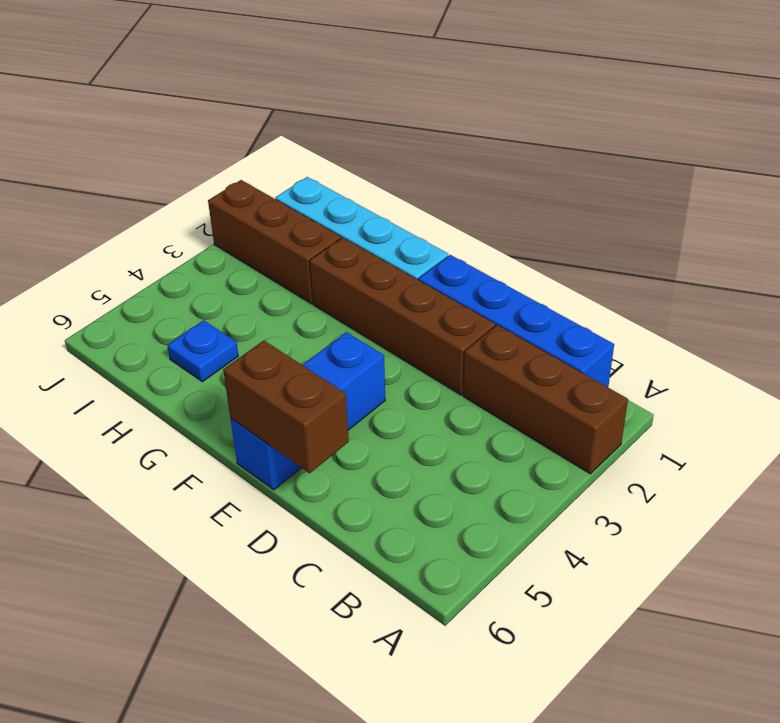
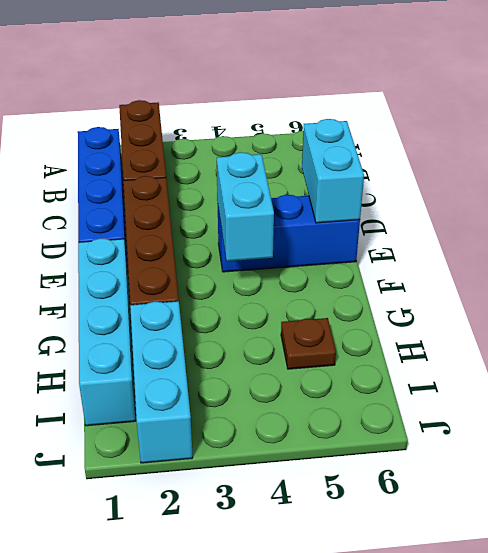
brown brick D6:E6 level 2 -> cyan brick D6:E6 level 2
none -> cyan brick E4:F4 level 2
brown brick H2:J2 level 1 -> cyan brick H2:J2 level 1
blue plate H5 level 1 -> brown plate H5 level 1

